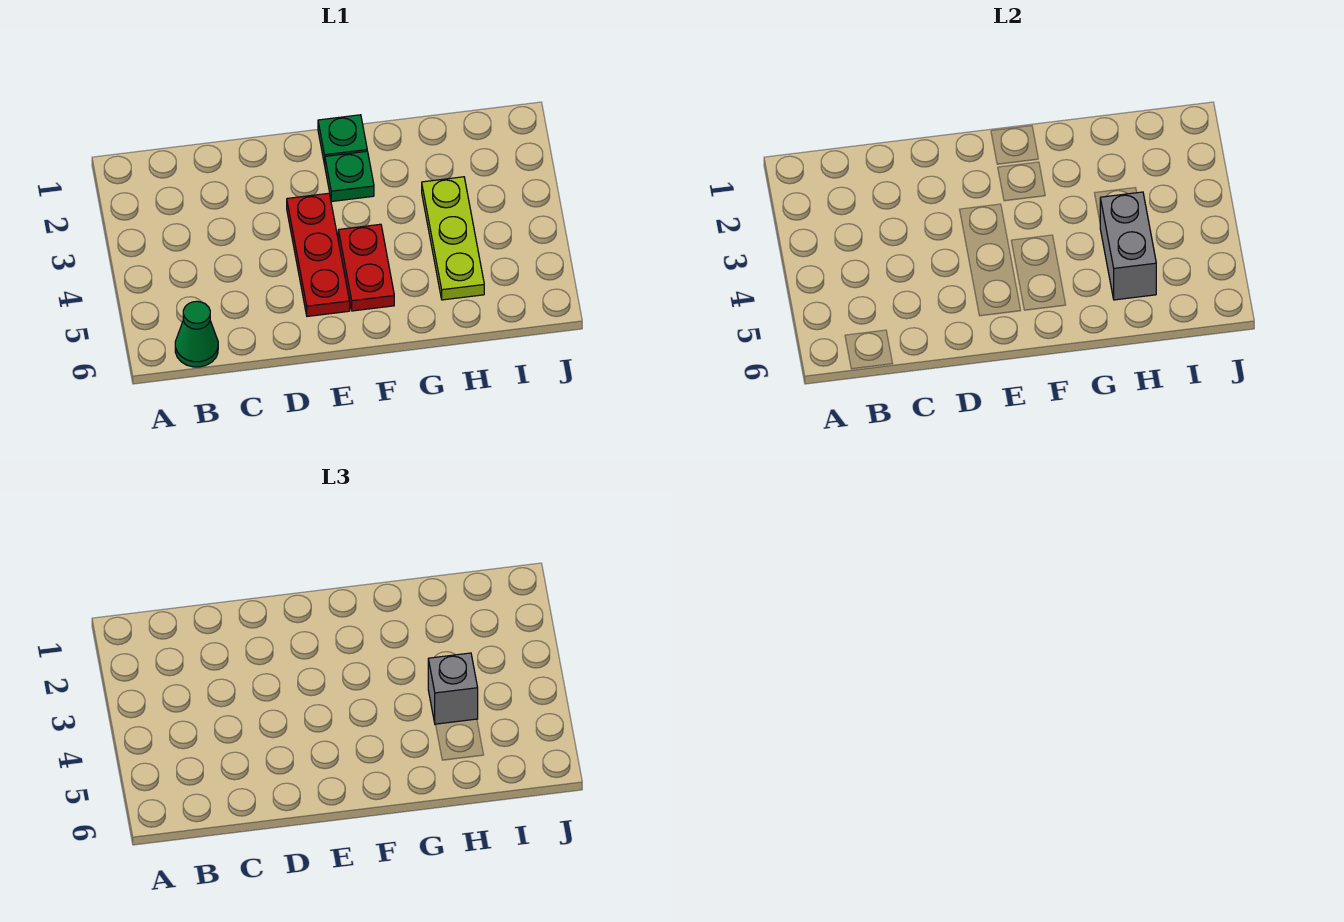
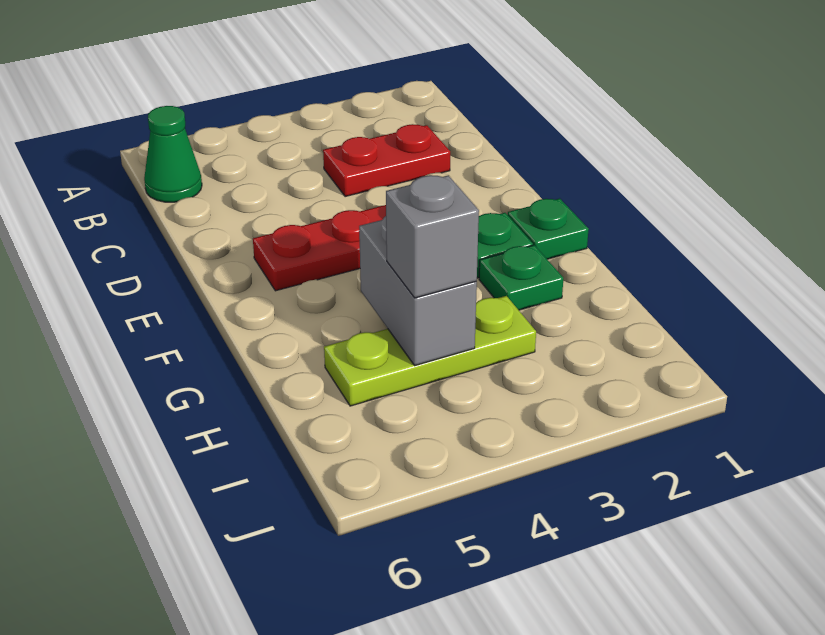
red plate F4:F5 level 1 -> red plate C2:C3 level 1
none -> green plate G2 level 1
grey brick H4:H5 level 2 -> grey brick G4:H4 level 2

